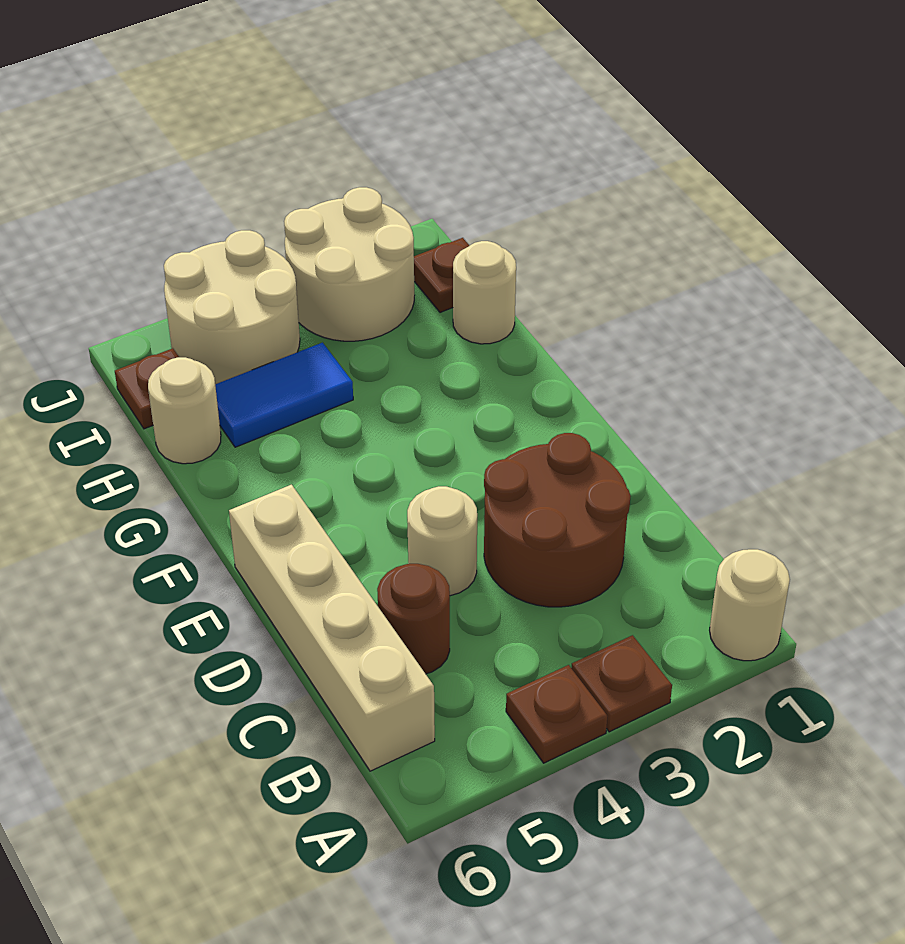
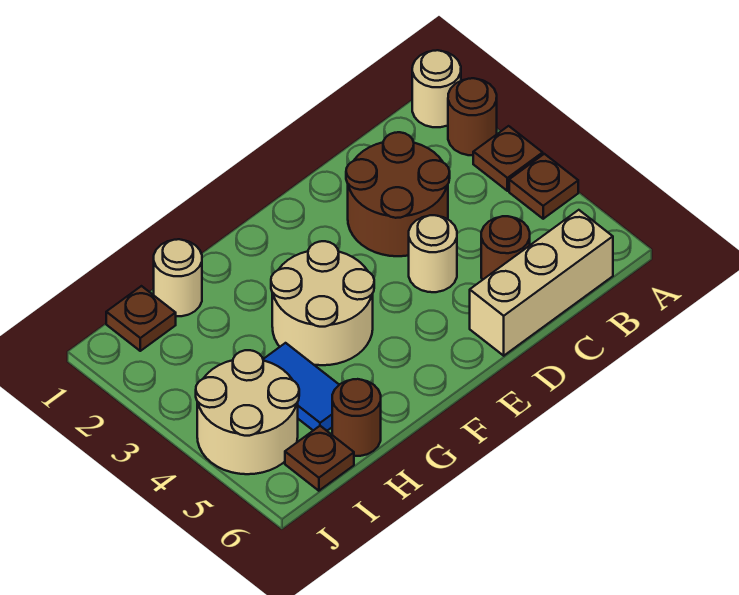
none -> brown round brick A2 level 1
tan brick B6:E6 level 1 -> tan brick B6:D6 level 1
tan round brick H6 level 1 -> brown round brick H6 level 1
tan round brick I2:J3 level 1 -> tan round brick F3:G4 level 1

